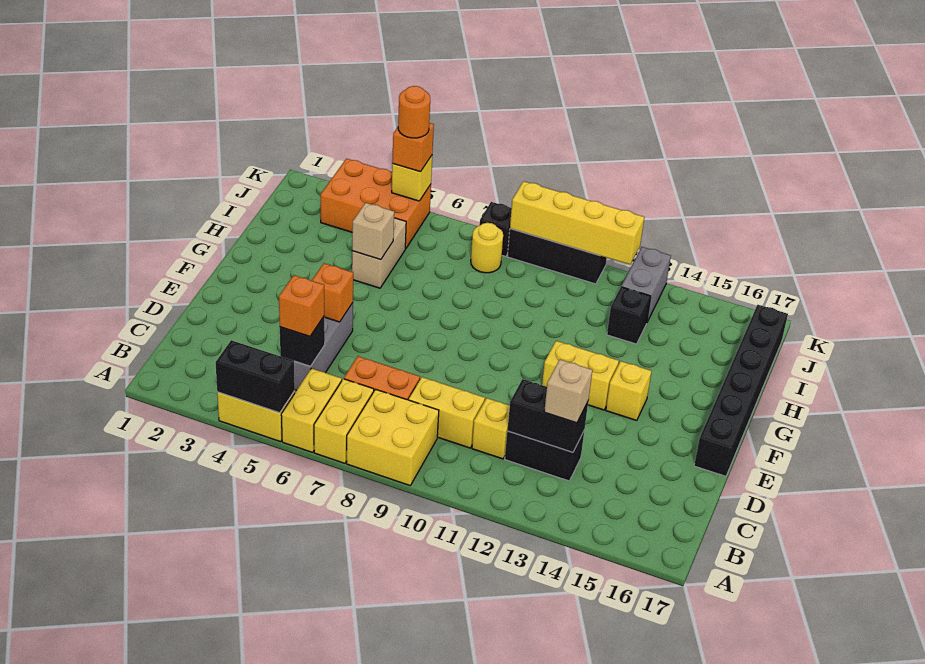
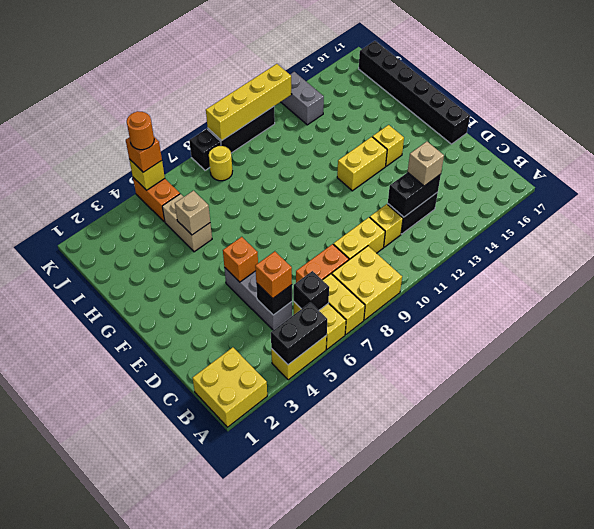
none -> yellow brick A1:B2 level 1
black brick I13 level 1 -> black brick B6 level 2
orange brick J3:K5 level 1 -> orange brick J5:K5 level 1

